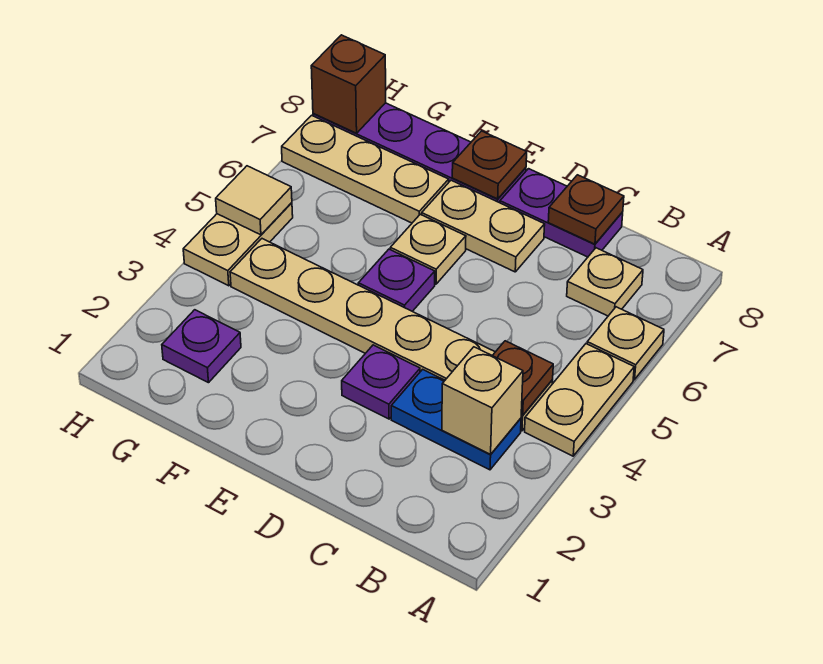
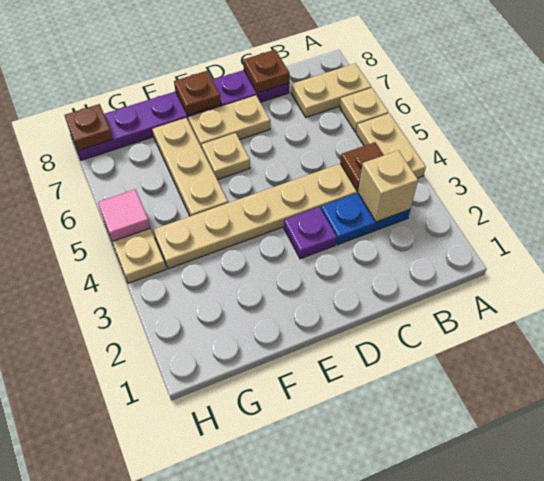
tan plate B7 level 1 -> tan plate A7:B7 level 1
purple plate E5 level 1 -> none
tan plate F7:H7 level 1 -> tan plate F5:F7 level 1
purple plate G2 level 1 -> none
tan tile H5 level 2 -> pink tile H5 level 2
brown brick H8 level 2 -> brown plate H8 level 2

